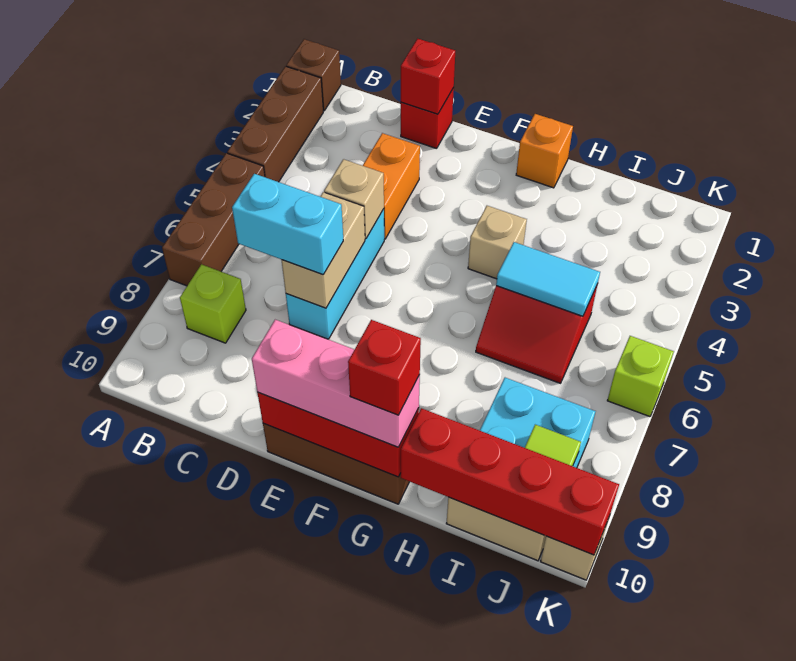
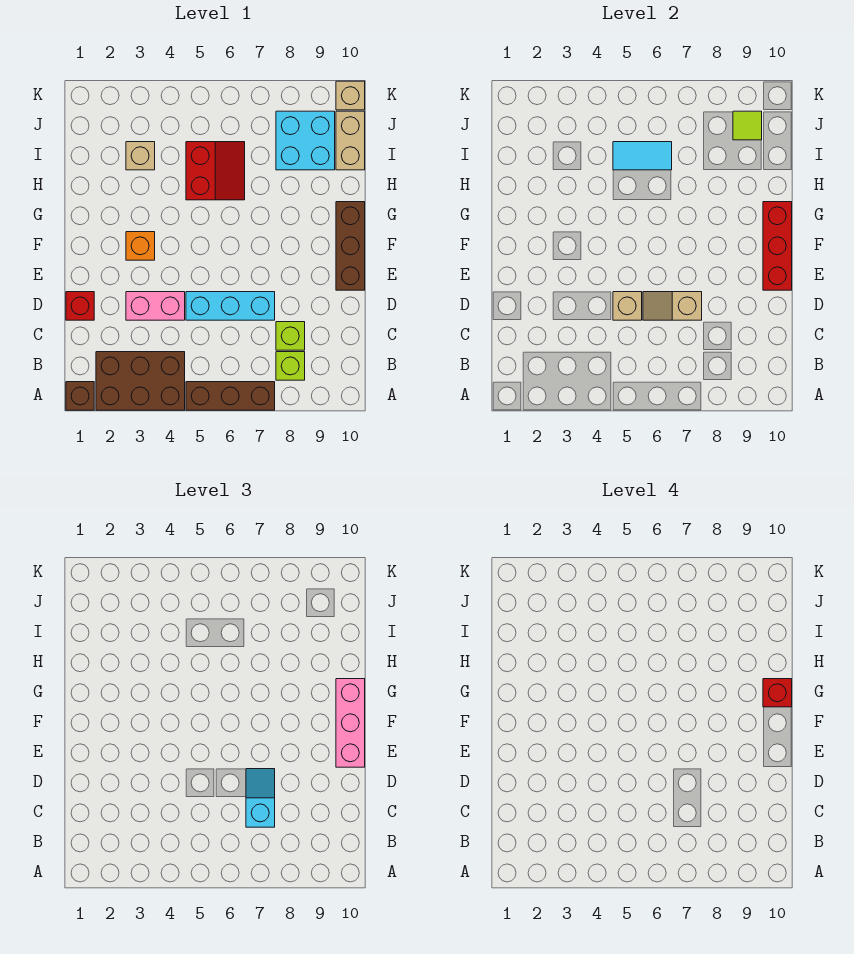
brown brick A2:A4 level 1 -> brown brick A2:B4 level 1
cyan brick C7:D7 level 3 -> cyan slope C7:D7 level 3 top C
red brick D1 level 2 -> none
orange brick D3:D4 level 1 -> pink brick D3:D4 level 1
tan brick D6:D7 level 2 -> tan slope D6:D7 level 2 top 7
orange brick G1 level 1 -> orange brick F3 level 1
tan brick G4 level 1 -> tan brick I3 level 1
cyan tile H5:I5 level 2 -> cyan tile I5:I6 level 2
red brick H10:K10 level 2 -> none
lime brick K6 level 1 -> lime brick C8 level 1

